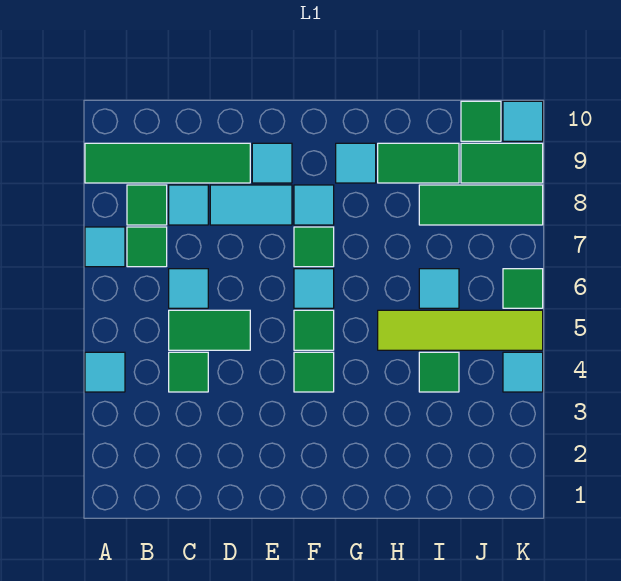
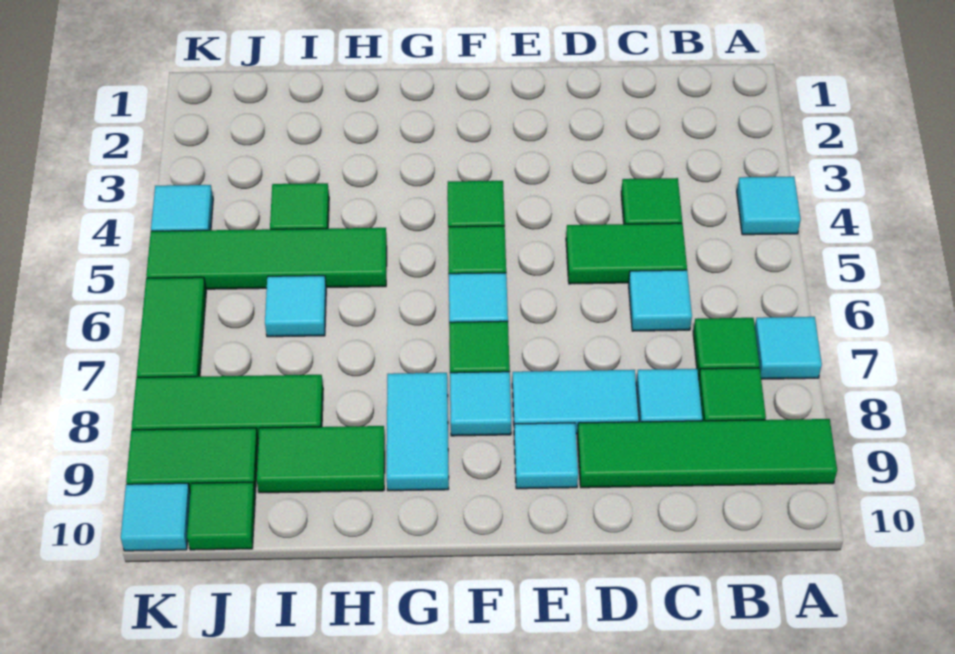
cyan tile G9 level 1 -> cyan tile G8:G9 level 1
lime tile H5:K5 level 1 -> green tile H5:K5 level 1
green tile K6 level 1 -> green tile K6:K7 level 1

